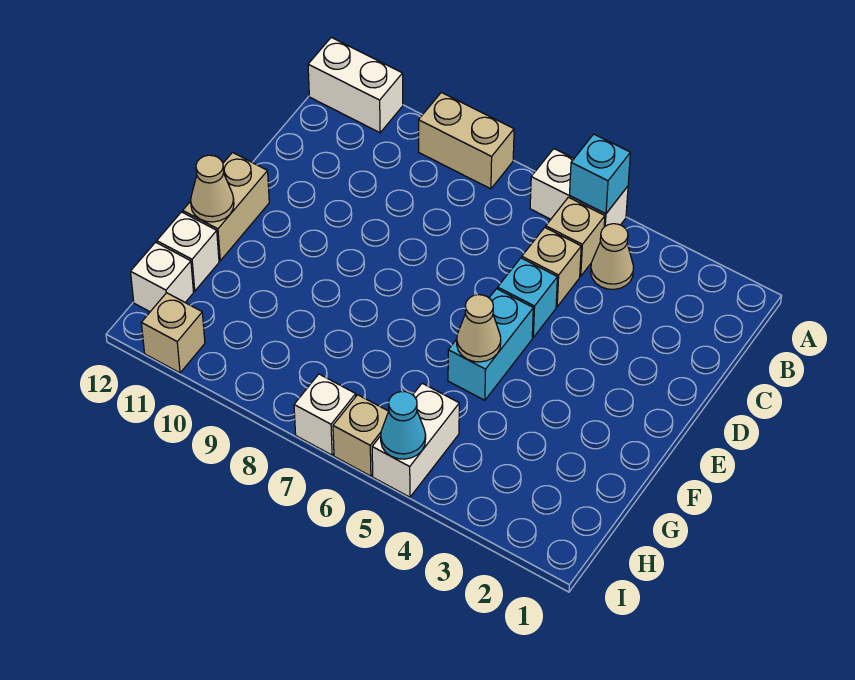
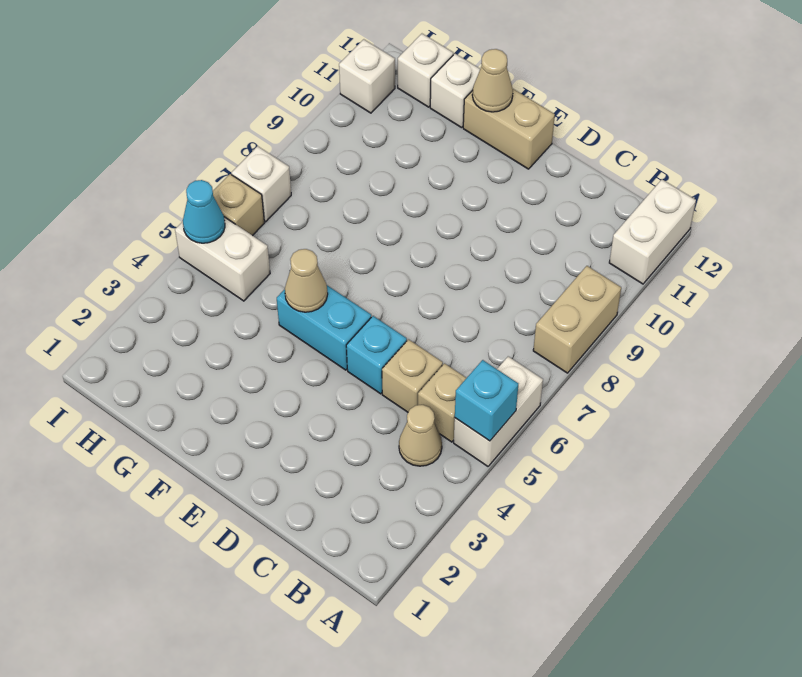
tan brick I11 level 1 -> white brick I11 level 1

